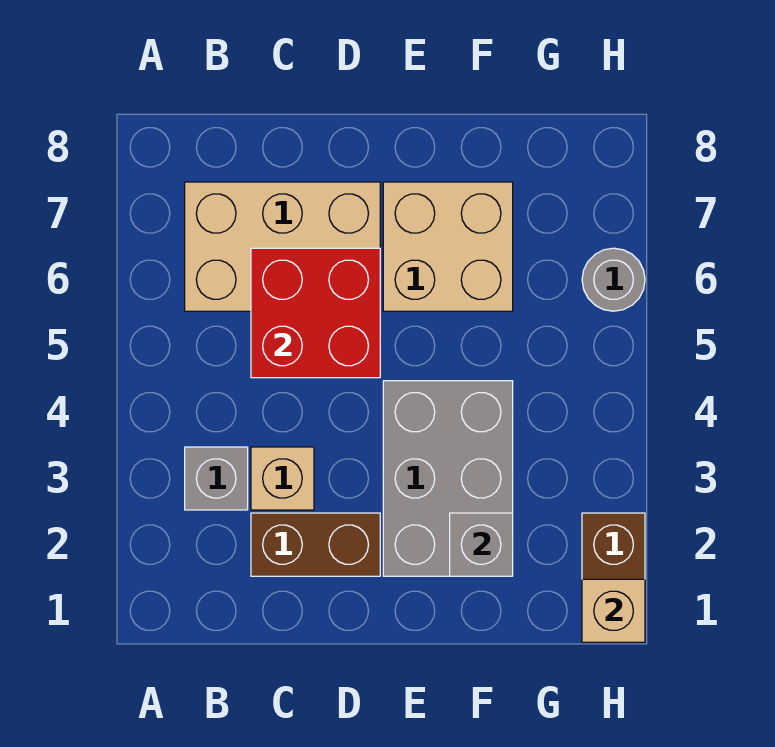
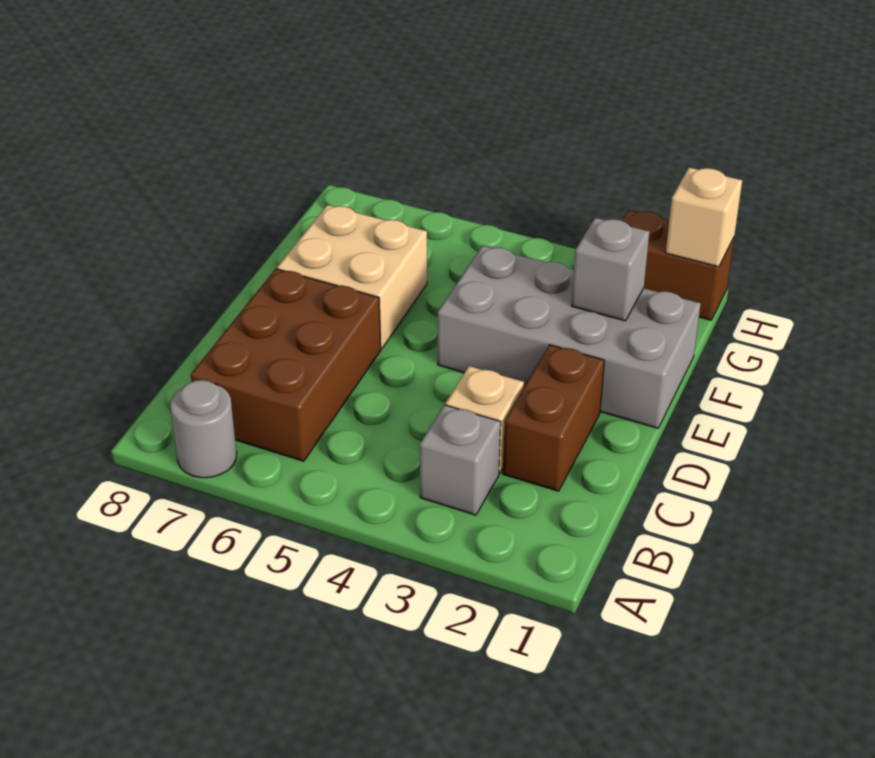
tan brick B6:D7 level 1 -> brown brick B6:D7 level 1
red brick C5:D6 level 2 -> none
grey brick E2:F4 level 1 -> grey brick E1:F4 level 1
grey round brick H6 level 1 -> grey round brick A7 level 1

